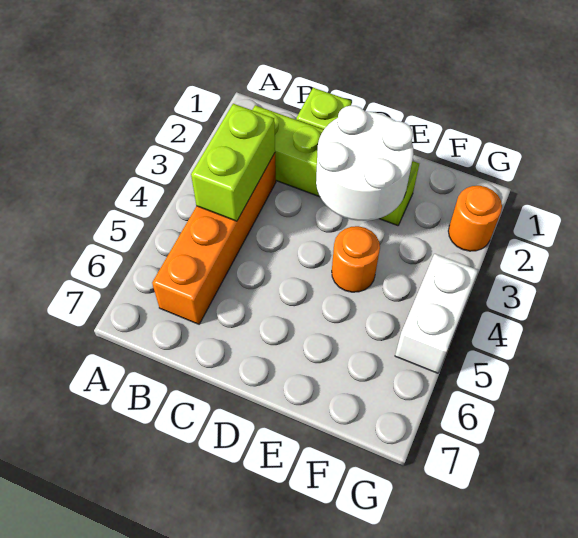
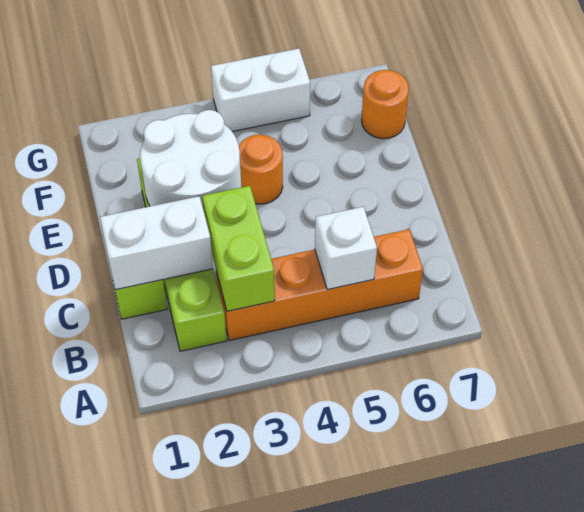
lime brick B3:B4 level 2 -> lime brick B3:C3 level 2
none -> white brick B5 level 2
none -> white brick C1:C2 level 2
orange round brick G2 level 1 -> orange round brick F7 level 1

